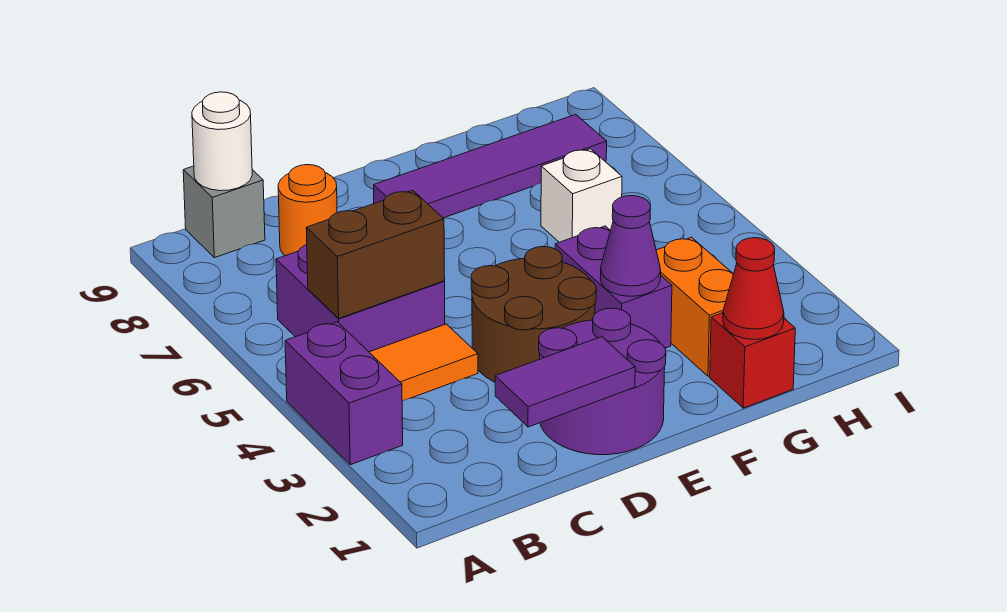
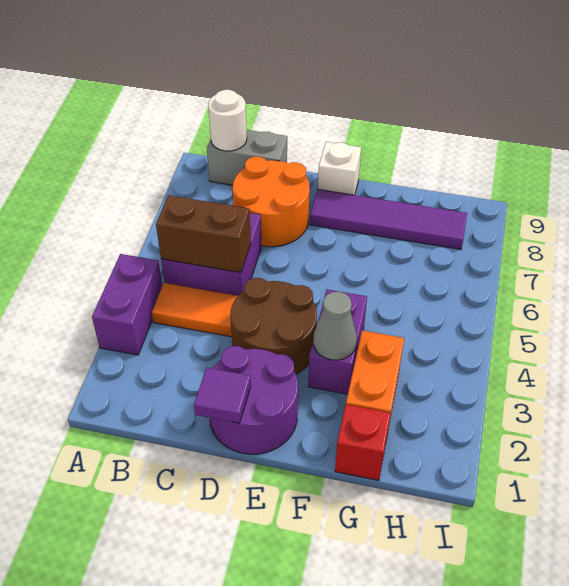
grey brick B9 level 1 -> grey brick B9:C9 level 1
purple tile C1:D1 level 2 -> purple tile D1 level 2
orange round brick C8 level 1 -> orange round brick C7:D8 level 1
purple cone F3 level 2 -> grey cone F3 level 2
red cone G1 level 2 -> none
white brick G6 level 1 -> white brick E9 level 1

